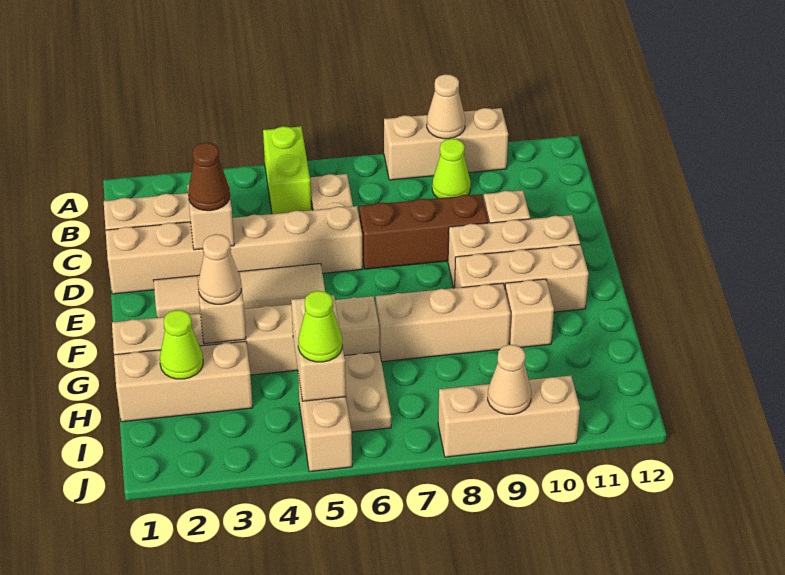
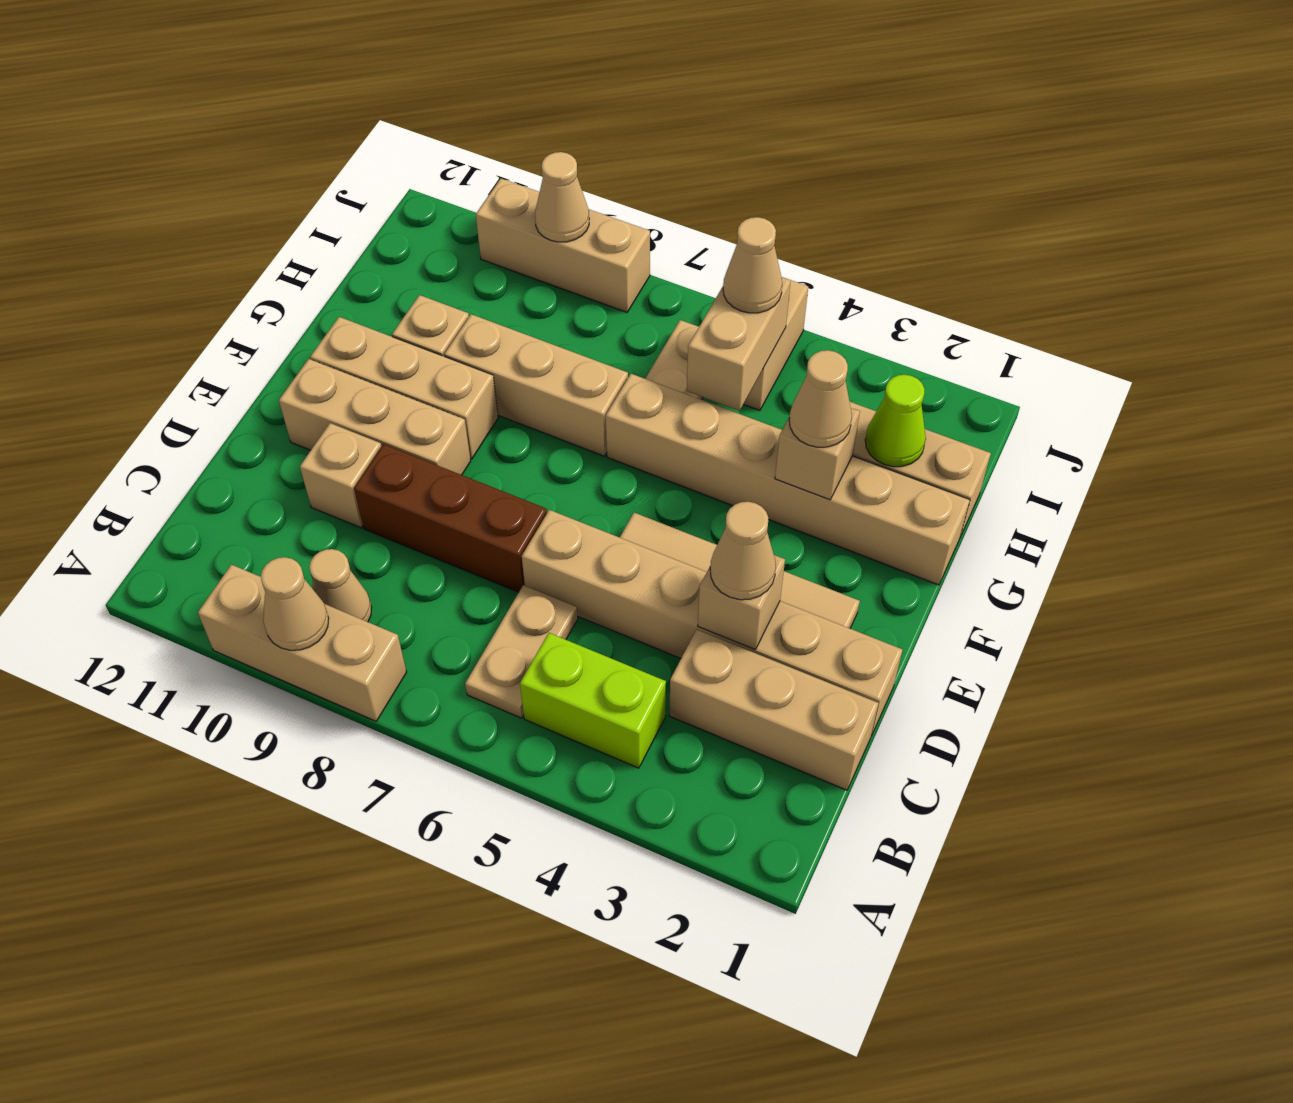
lime brick A5:B5 level 1 -> lime brick B4:B5 level 1
lime cone B9 level 1 -> tan cone B9 level 1
brown cone D3 level 3 -> tan cone D3 level 3
lime cone I5 level 3 -> tan cone I5 level 3

